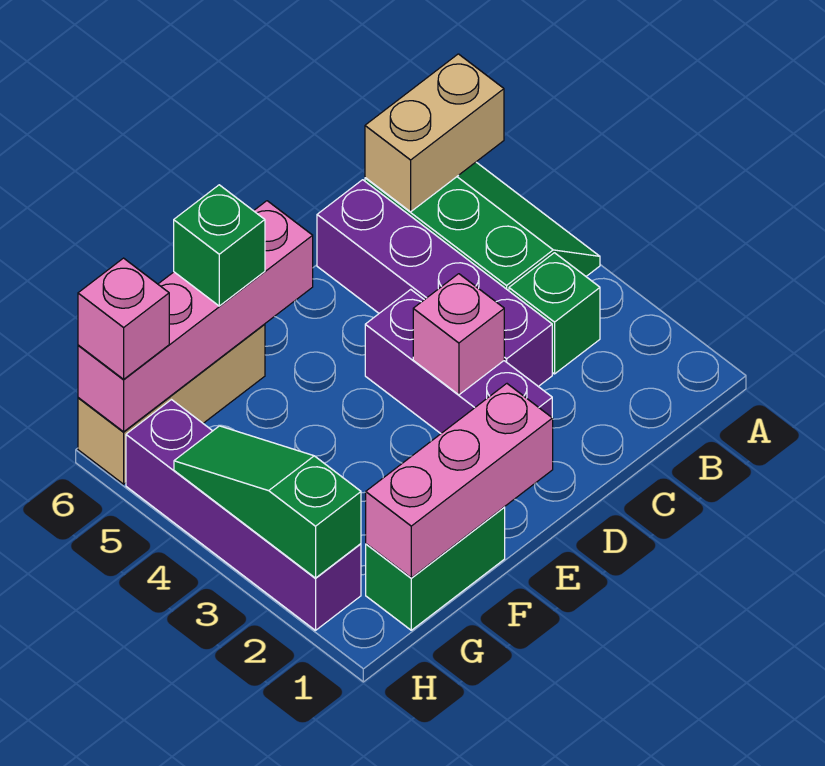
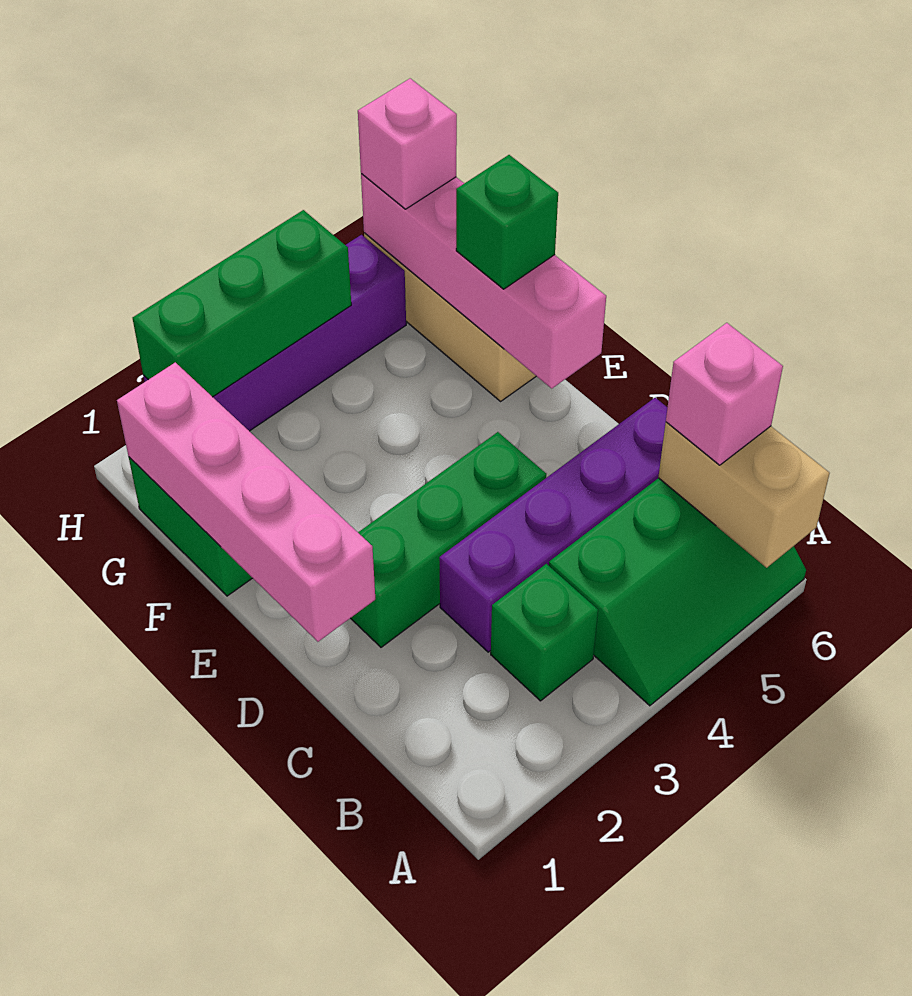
purple brick D2:D4 level 1 -> green brick D2:D4 level 1
pink brick D3 level 2 -> pink brick B6 level 3
pink brick E1:G1 level 2 -> pink brick D1:G1 level 2
green slope H2:H4 level 2 top 2 -> green brick H2:H4 level 2

